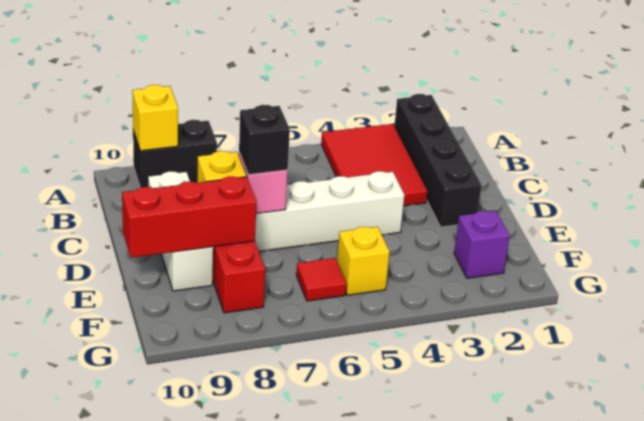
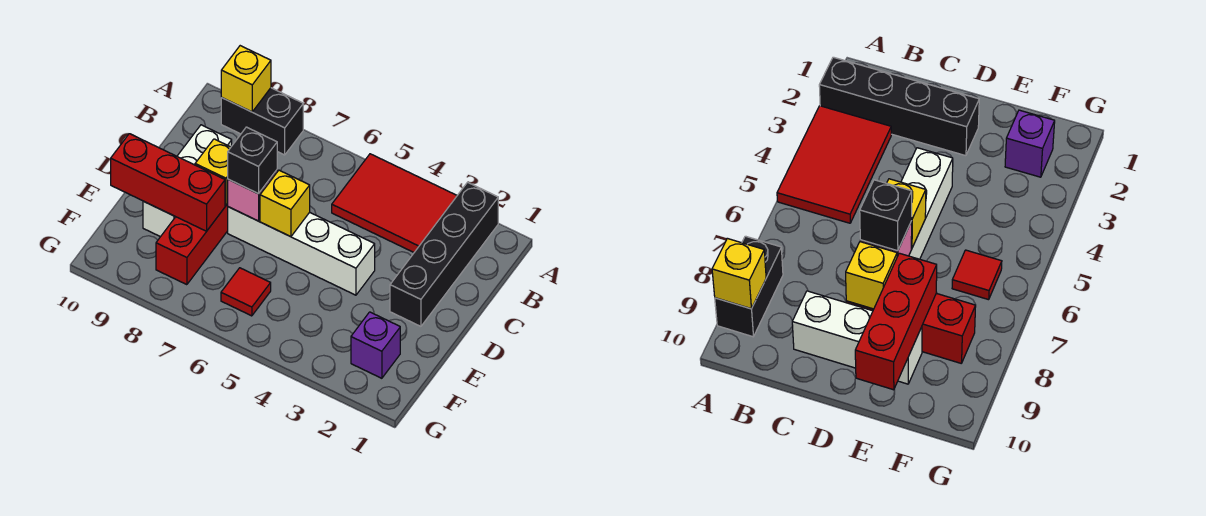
red tile A3:C4 level 1 -> red tile A3:B5 level 1
yellow brick F5 level 1 -> yellow brick D6 level 2

